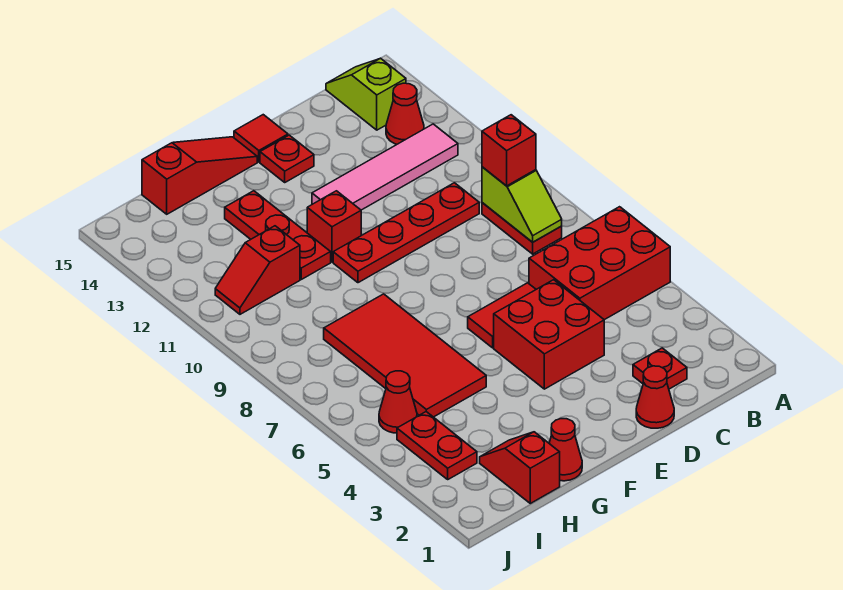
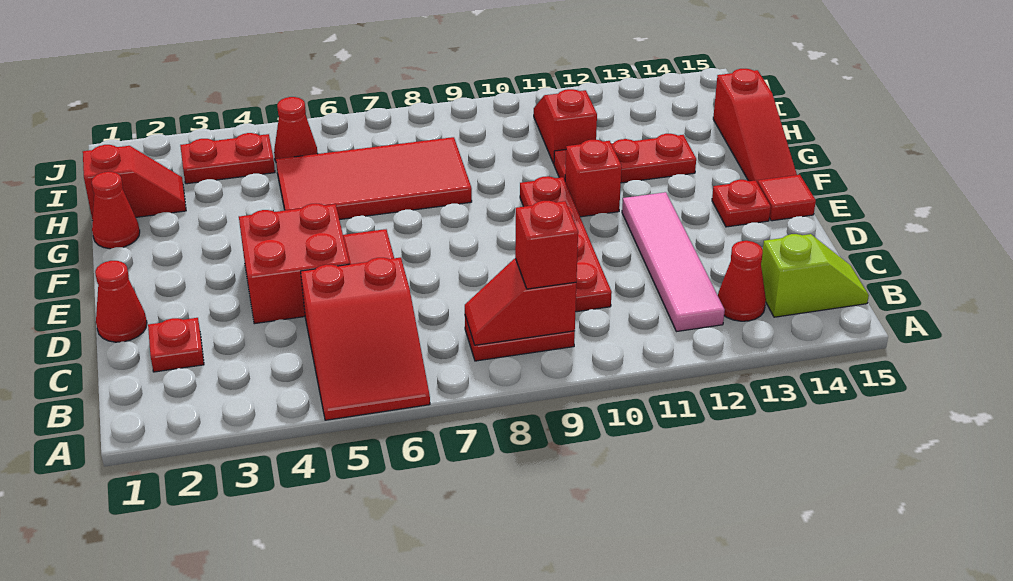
red brick A5:C6 level 1 -> red slope A5:C6 level 1 top C
lime slope B8:B9 level 2 top 9 -> red slope B8:B9 level 2 top 9

